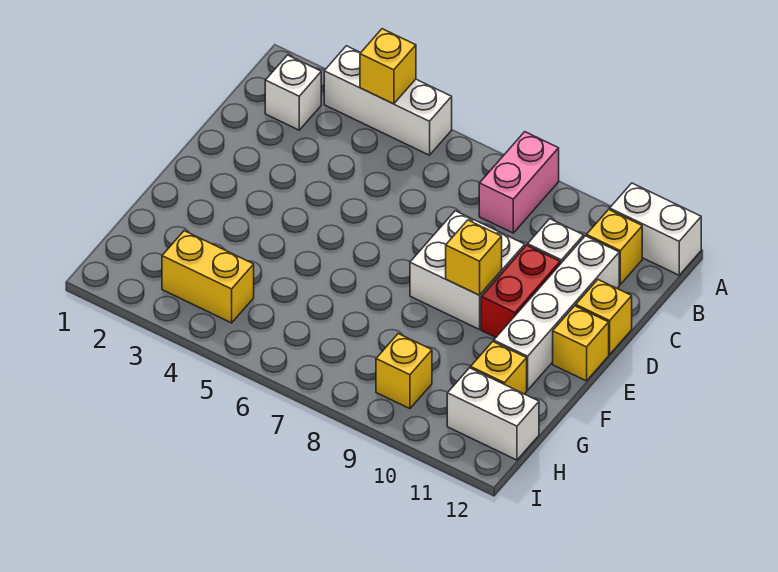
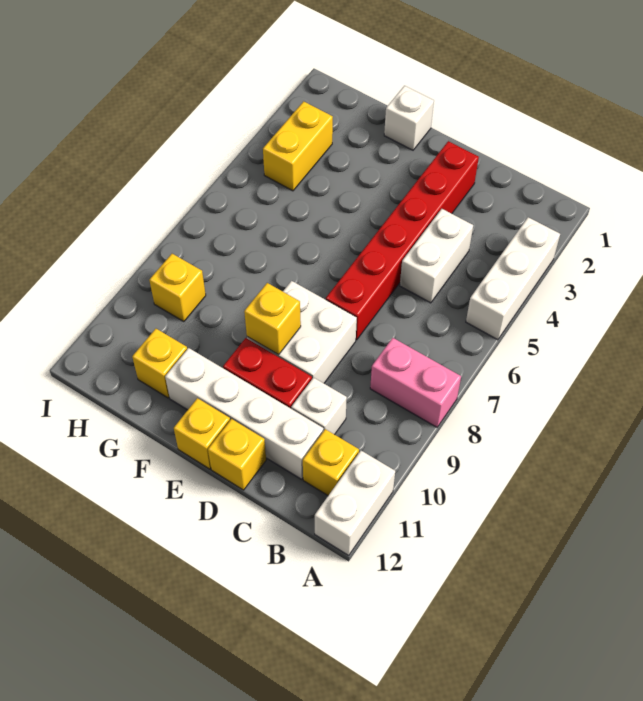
yellow brick A4 level 2 -> none
white brick B2 level 1 -> white brick F1 level 1
none -> red brick D2:D7 level 1
white brick H11:H12 level 1 -> white brick C4:C5 level 1

